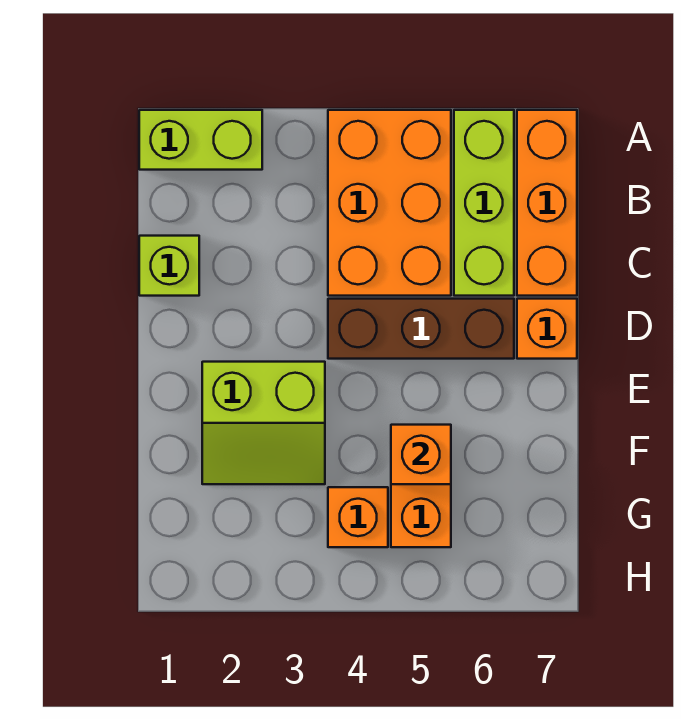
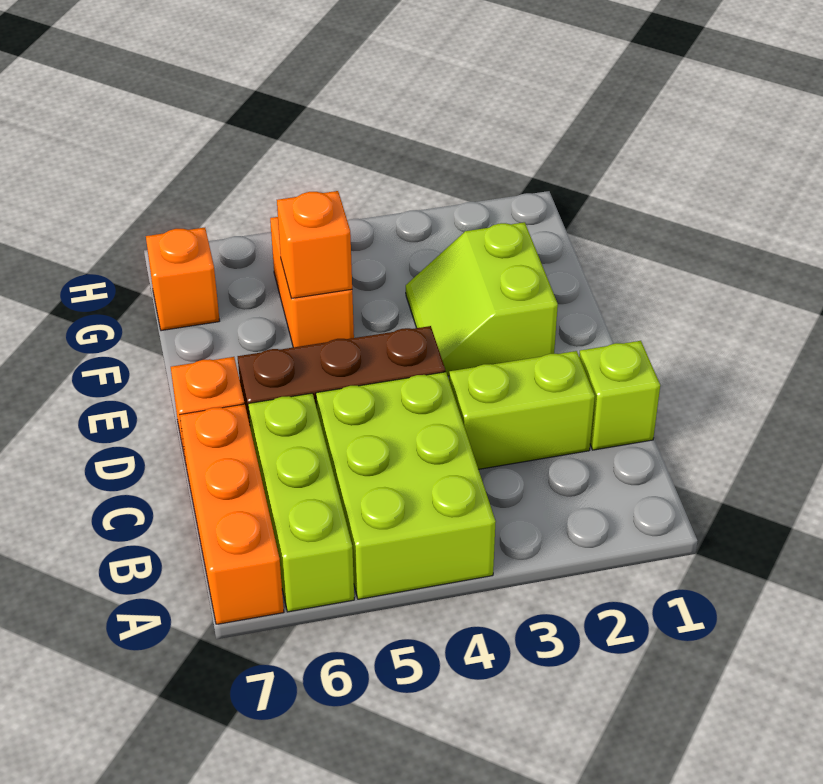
lime brick A1:A2 level 1 -> lime brick C2:C3 level 1
orange brick A4:C5 level 1 -> lime brick A4:C5 level 1
lime slope E2:F3 level 1 top E -> lime slope E2:F3 level 1 top 2
orange brick G4 level 1 -> orange brick G7 level 1

